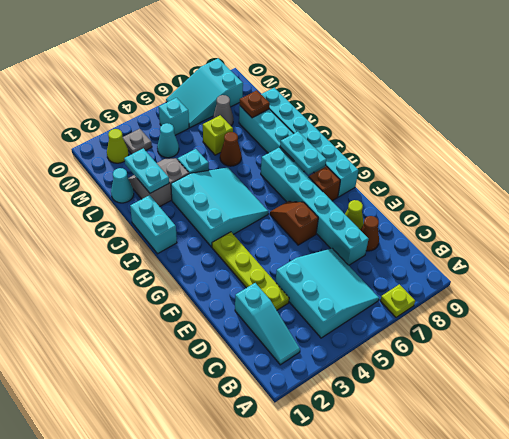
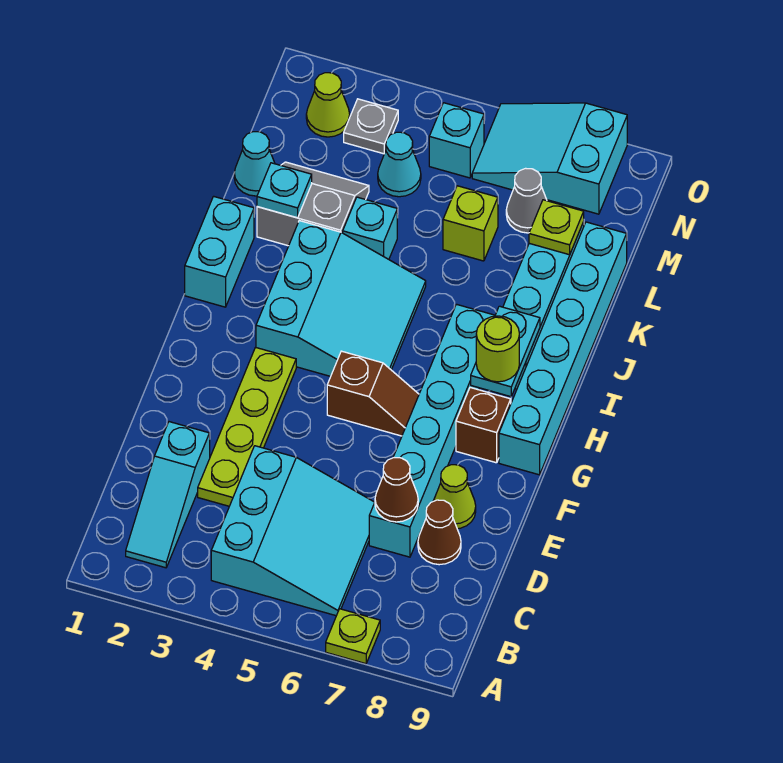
brown slope F6:G6 level 1 top F -> brown slope G5:G6 level 1 top 5
none -> lime round brick H8 level 3
cyan plate K2:L2 level 2 -> cyan plate K2 level 2
brown cone K6 level 1 -> brown cone D7 level 2
brown plate L8 level 2 -> lime plate L8 level 2

